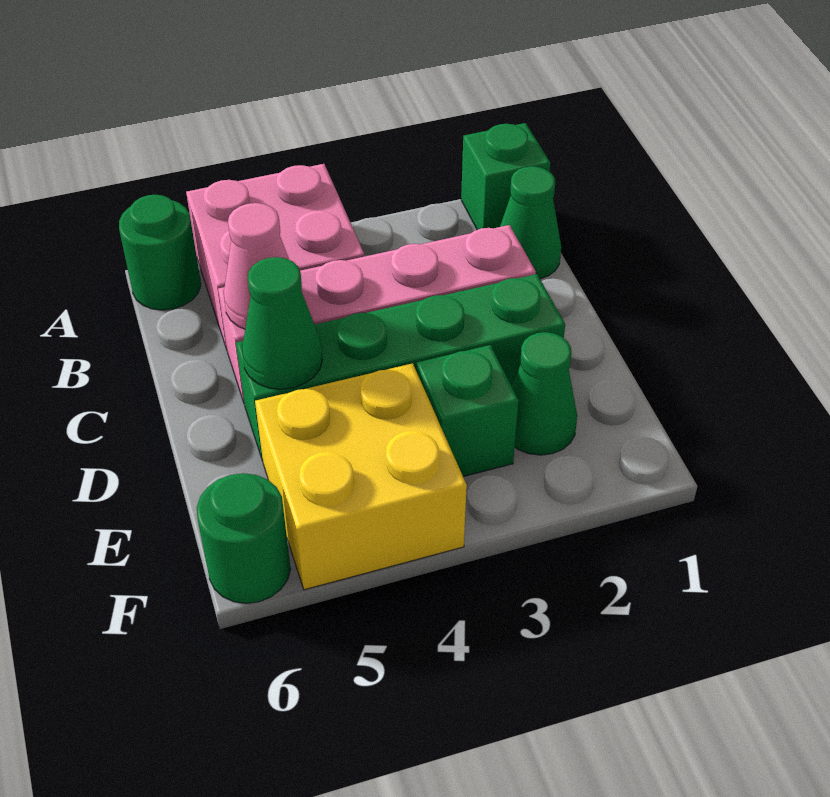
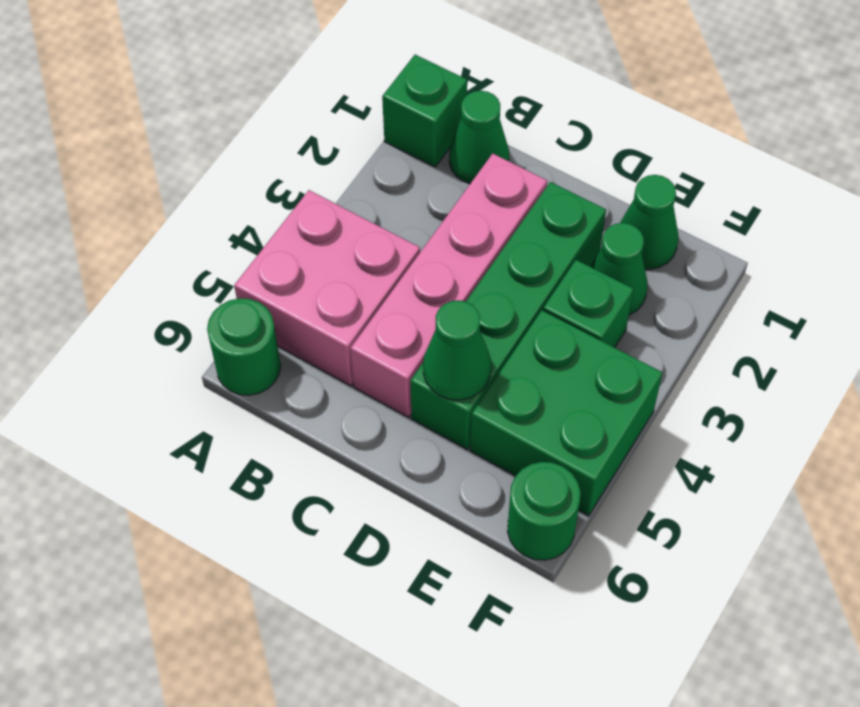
pink cone C5 level 2 -> none
none -> green cone E1 level 1
yellow brick E4:F5 level 1 -> green brick E4:F5 level 1

